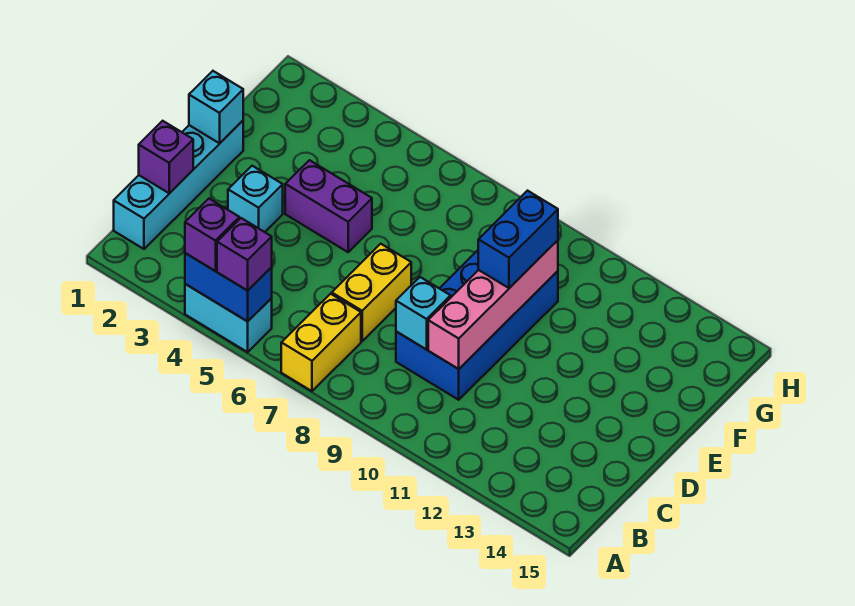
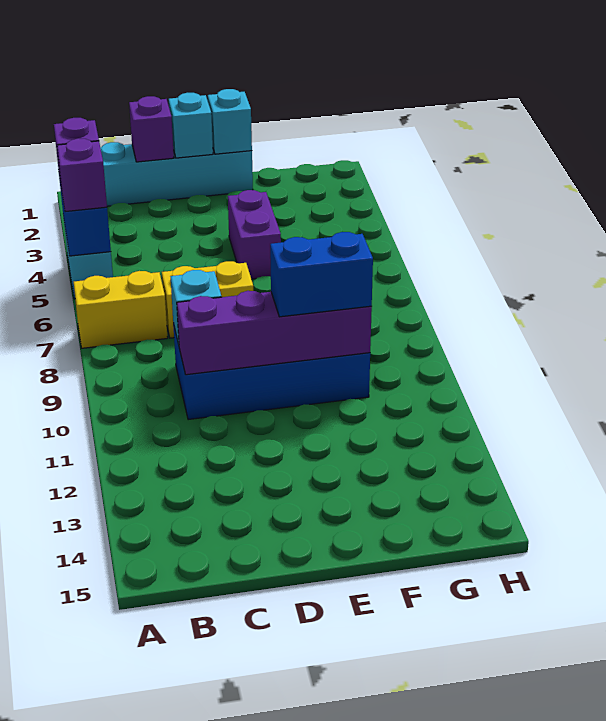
pink brick C10:F10 level 2 -> purple brick C10:F10 level 2
cyan brick D3 level 1 -> cyan brick D1 level 2

